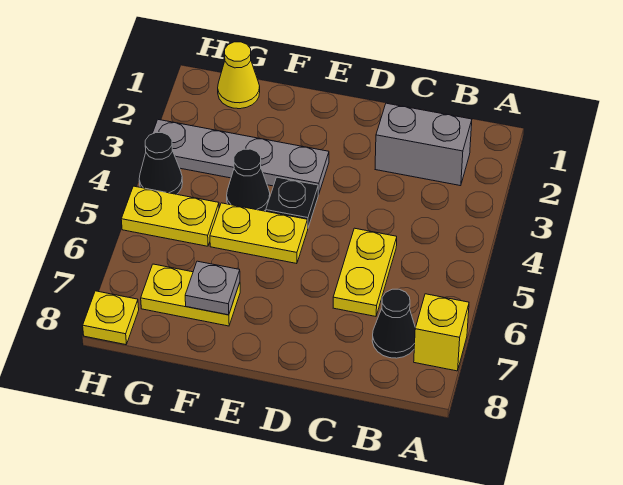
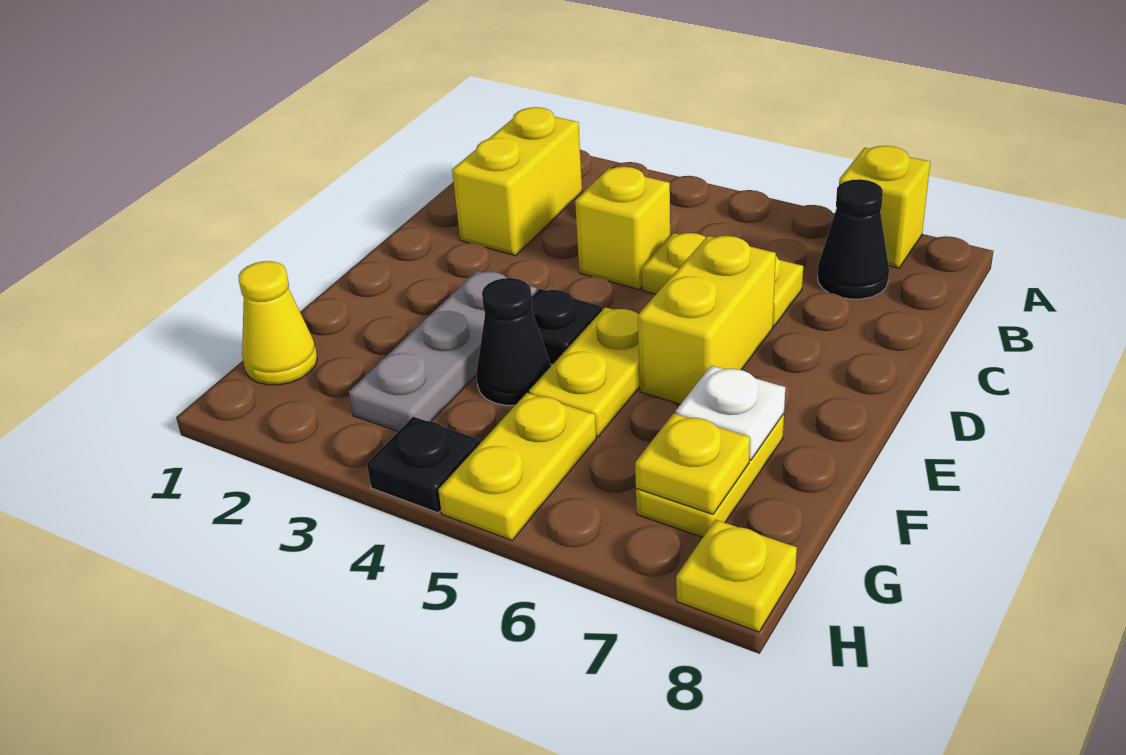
grey brick B2:C2 level 1 -> yellow brick B2:C2 level 1
none -> yellow brick C4 level 1
none -> yellow brick D6:E6 level 1
grey plate E3:H3 level 1 -> grey plate E3:G3 level 1
grey plate F7 level 2 -> white plate F7 level 2
none -> yellow plate G7 level 2
black cone H4 level 1 -> black plate H4 level 1

